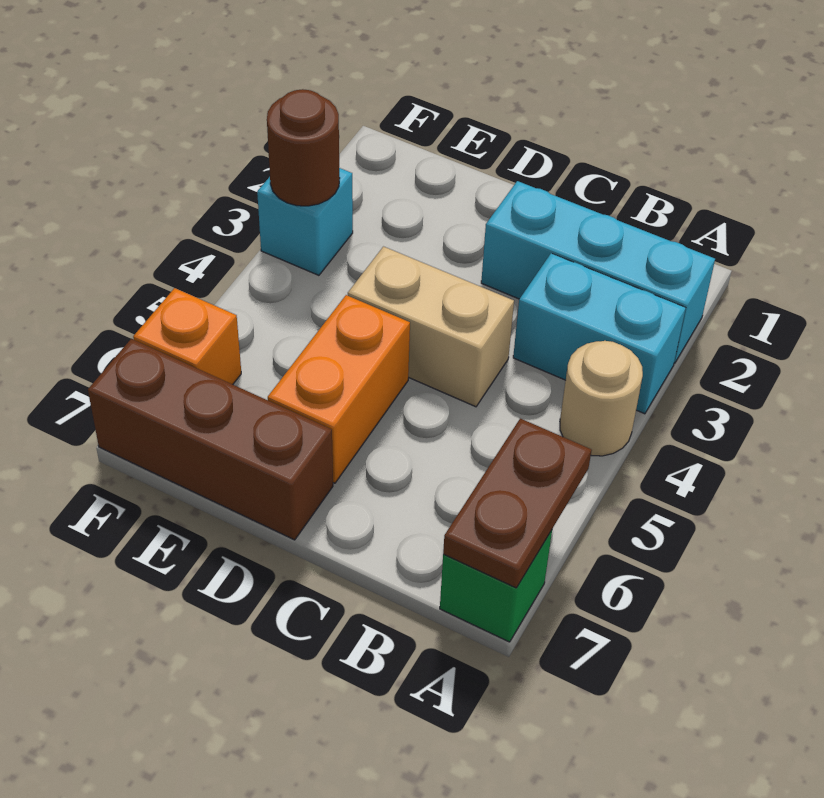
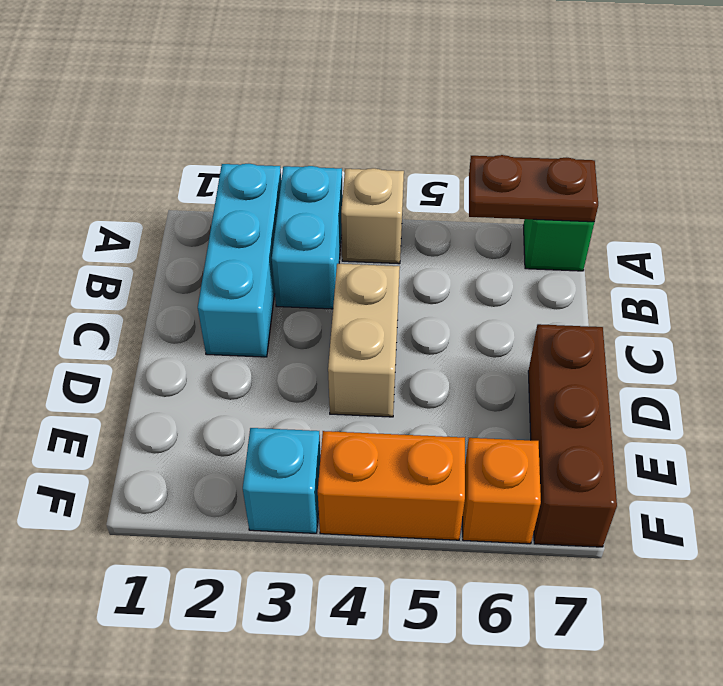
tan round brick A4 level 1 -> tan brick A4 level 1
orange brick D5:D6 level 1 -> orange brick F4:F5 level 1
brown round brick F3 level 2 -> none

